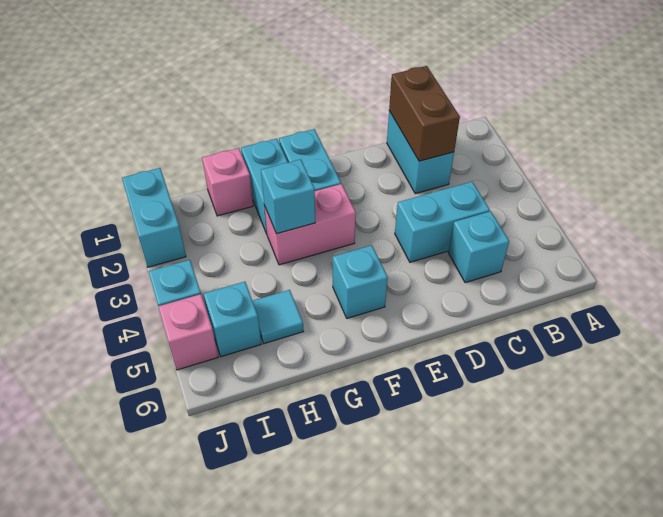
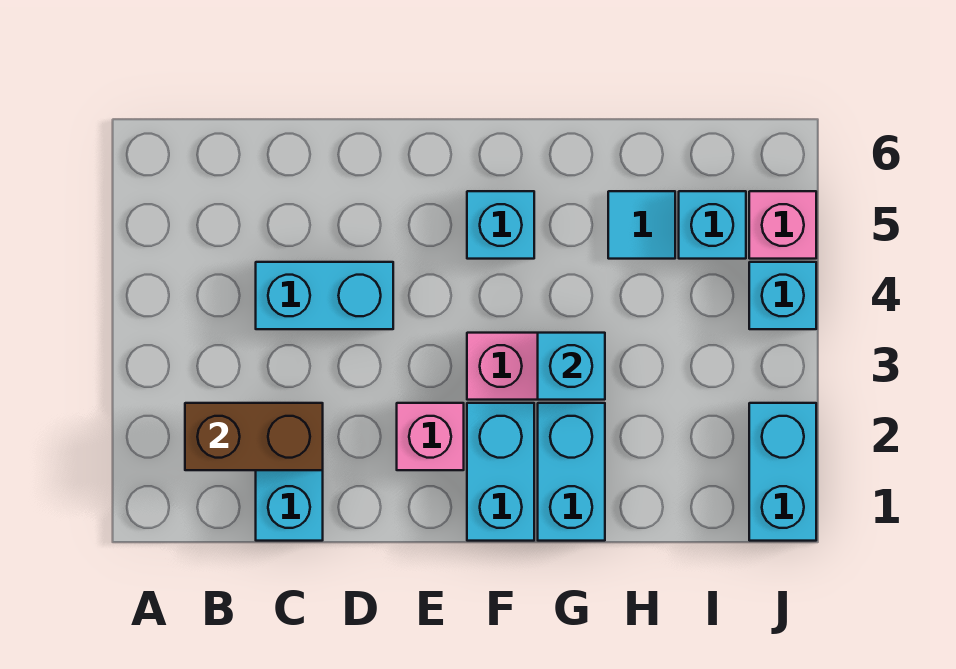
brown brick C1:C2 level 2 -> brown brick B2:C2 level 2
cyan brick C5 level 1 -> none
pink brick H1 level 1 -> pink brick E2 level 1

